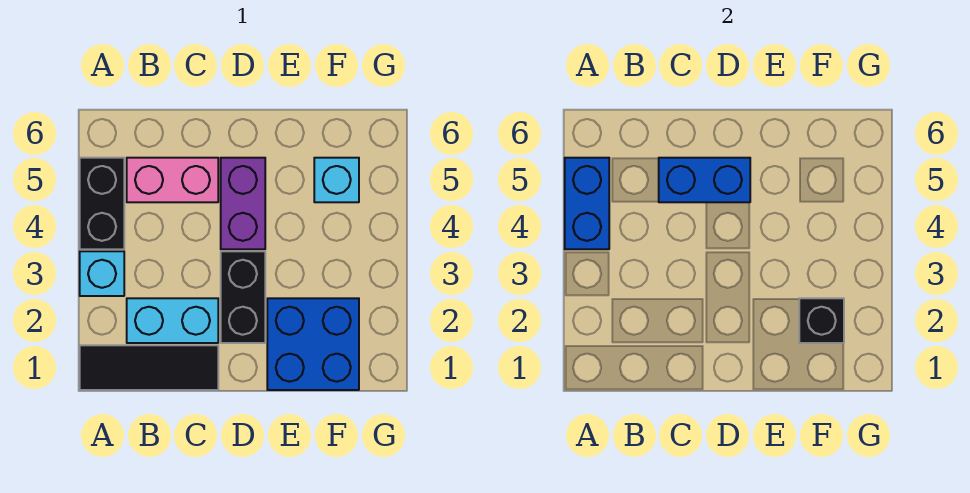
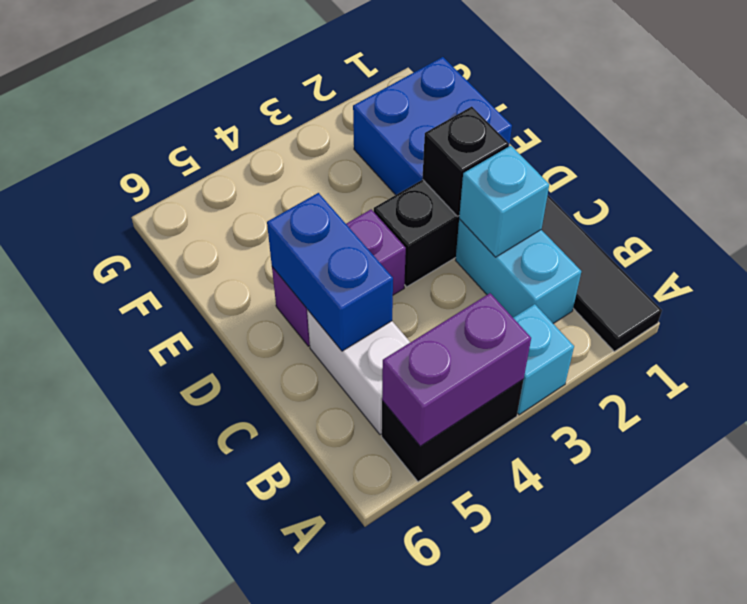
blue brick A4:A5 level 2 -> purple brick A4:A5 level 2
pink brick B5:C5 level 1 -> white brick B5:C5 level 1
black brick F2 level 2 -> black brick D2 level 2
cyan brick F5 level 1 -> cyan brick C2 level 2

